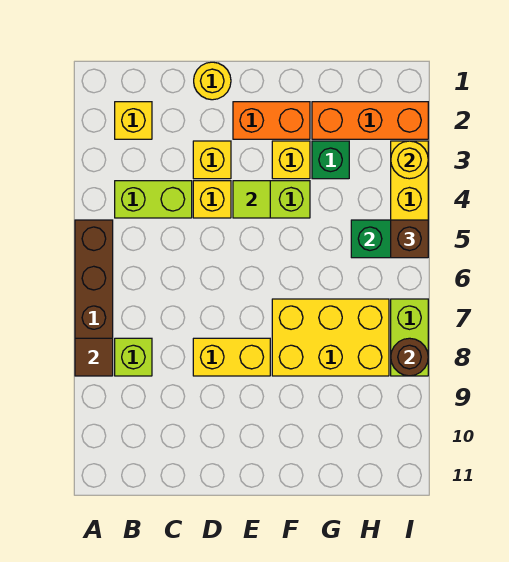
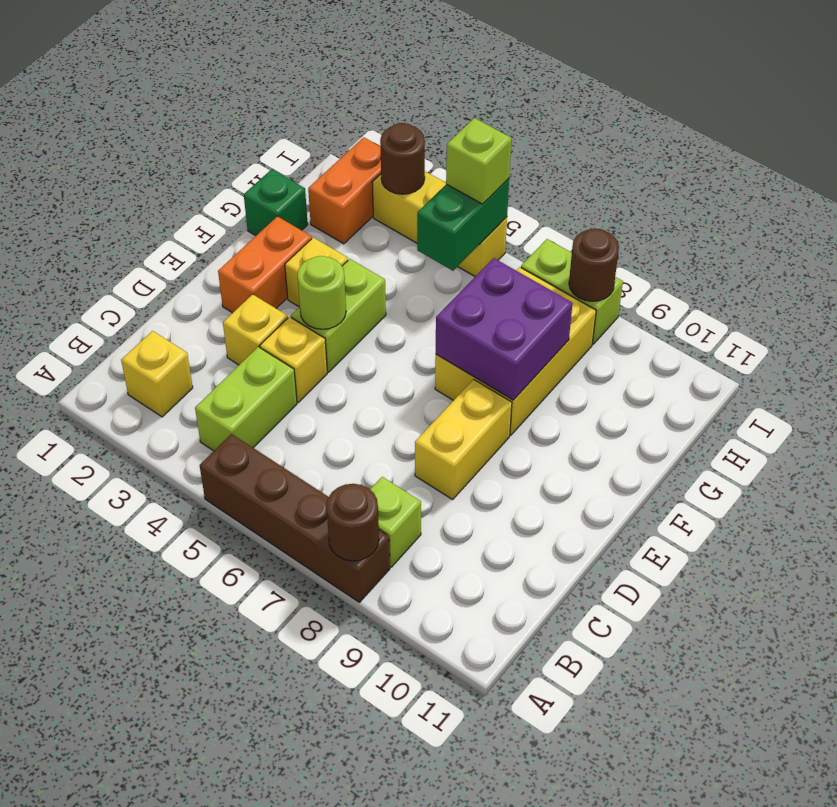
brown tile A8 level 2 -> brown round brick A8 level 2
yellow round brick D1 level 1 -> none
lime tile E4 level 2 -> lime round brick E4 level 2
none -> purple brick F7:G8 level 2
orange brick G2:I2 level 1 -> orange brick H2:I2 level 1
green brick G3 level 1 -> green brick G1 level 1
yellow round brick I3 level 2 -> brown round brick I3 level 2
brown brick I5 level 3 -> lime brick I5 level 3

